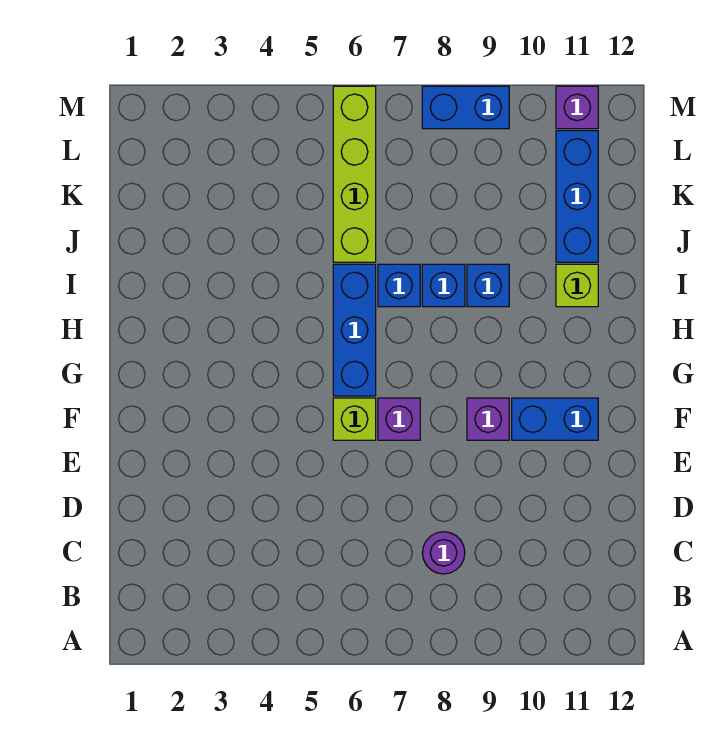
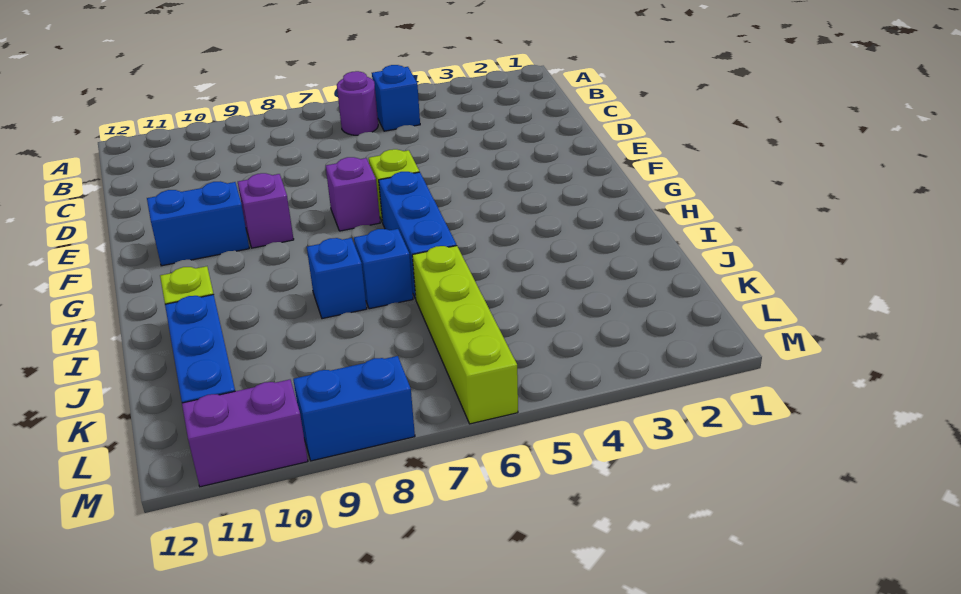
purple round brick C8 level 1 -> purple round brick B6 level 1
blue brick I9 level 1 -> blue brick B5 level 1
purple brick M11 level 1 -> purple brick M10:M11 level 1

